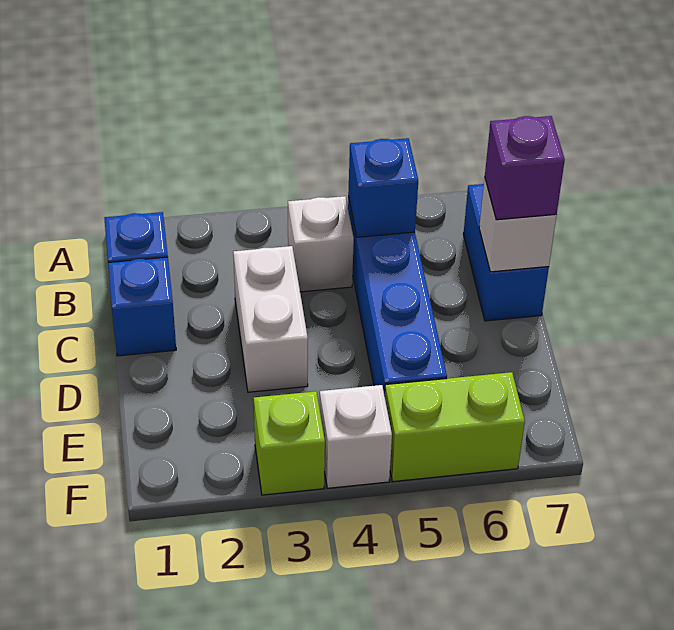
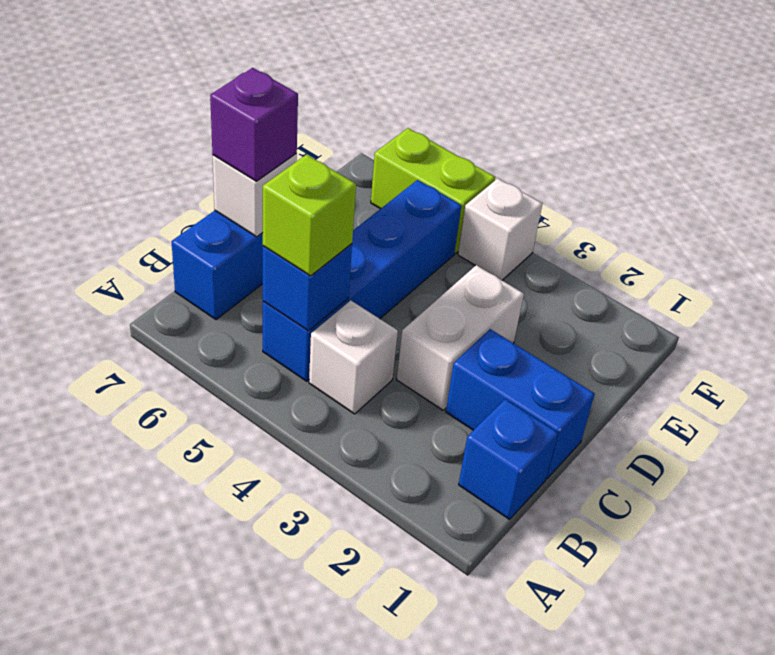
blue brick C1 level 1 -> blue brick C1:C2 level 1
lime brick F3 level 1 -> lime brick B5 level 3

